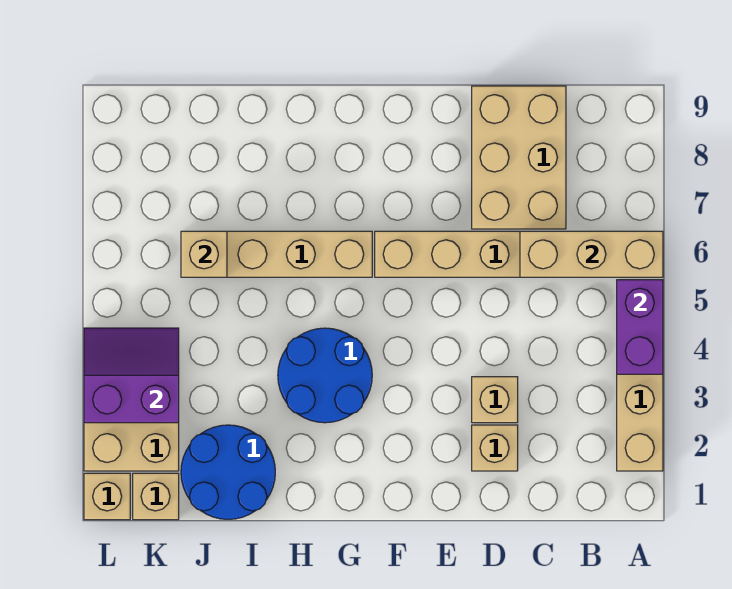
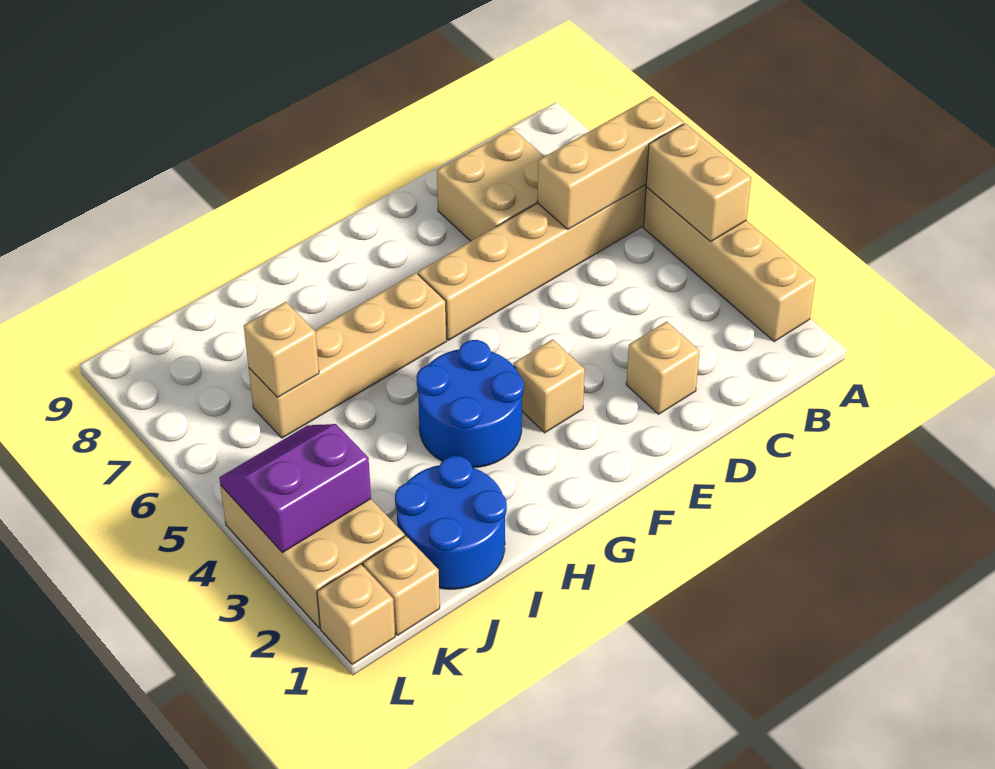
purple brick A4:A5 level 2 -> tan brick A4:A5 level 2
tan brick C7:D9 level 1 -> tan brick C7:D8 level 1
tan brick D3 level 1 -> tan brick F3 level 1

